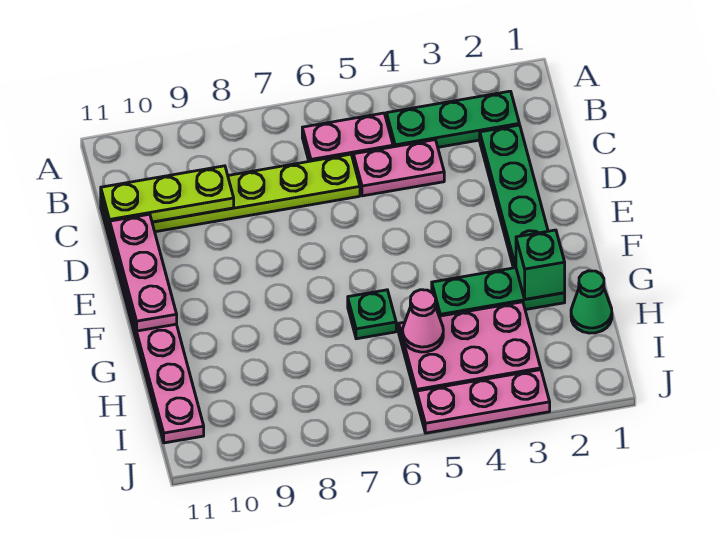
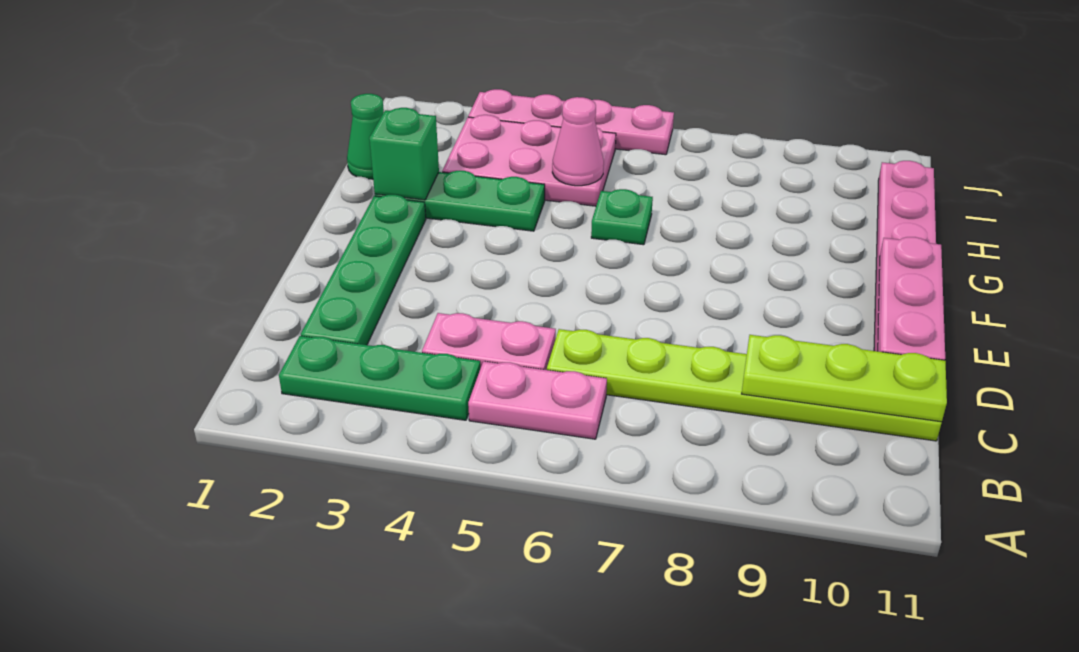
pink plate J3:J5 level 1 -> pink plate J3:J6 level 1

